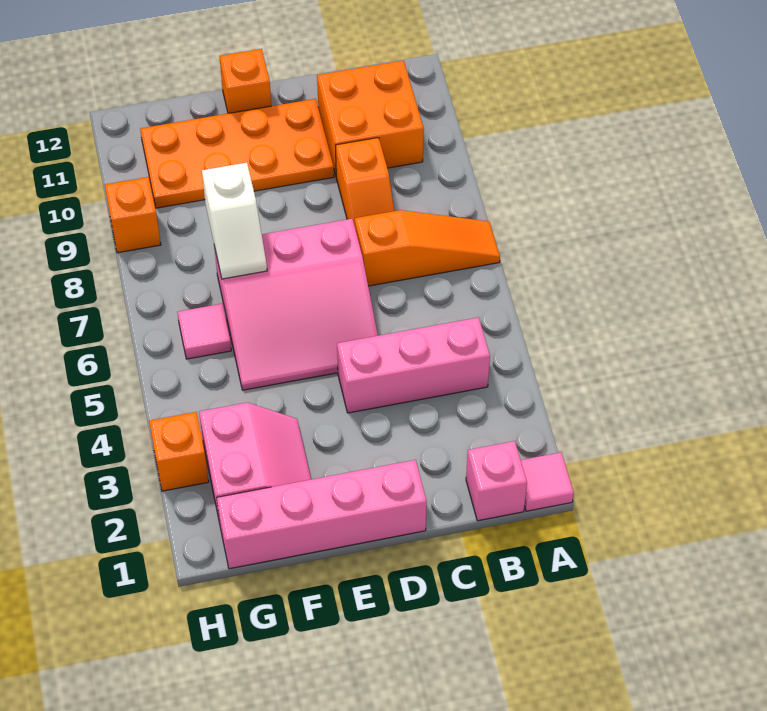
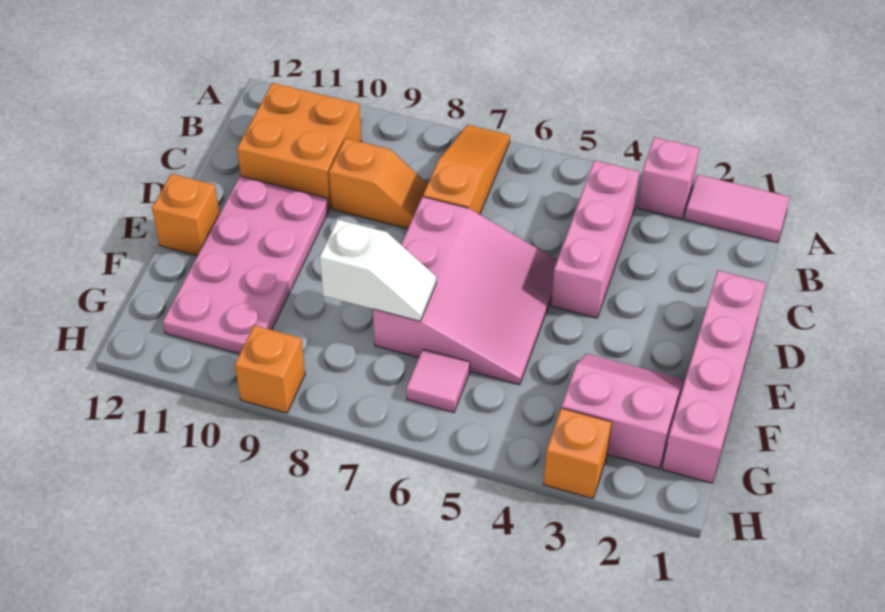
pink tile A1 level 1 -> pink tile A1:A2 level 1
pink brick B1 level 1 -> pink brick A3 level 1
orange plate D10:G11 level 1 -> pink plate D10:G11 level 1

